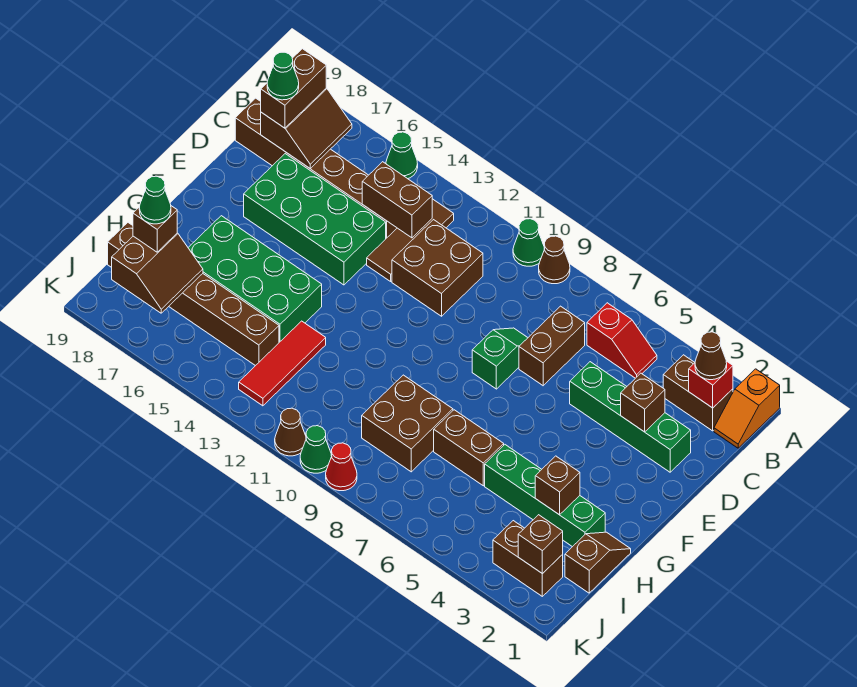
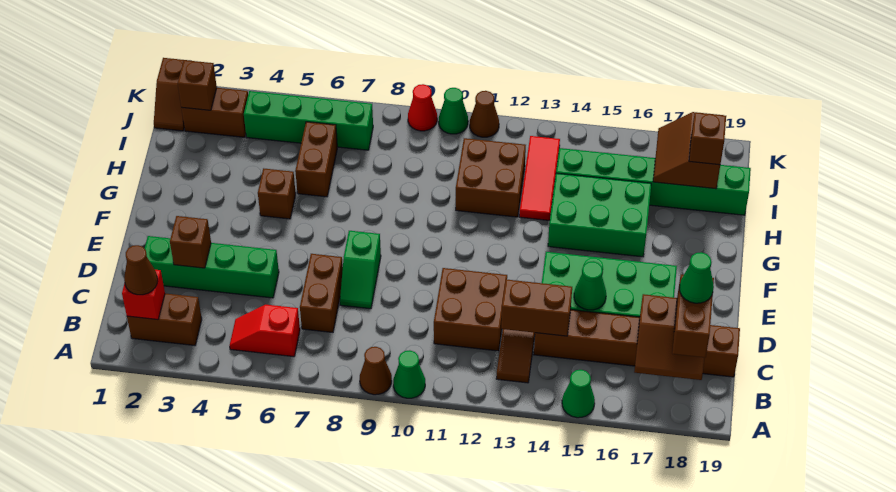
orange slope A1:B1 level 1 top A -> none
brown slope B17:C18 level 2 top 18 -> brown slope B17:C18 level 2 top C
green brick G14:H17 level 1 -> green brick G14:H16 level 1
brown slope H1:I1 level 1 top I -> brown slope J1:K1 level 1 top K
green brick H2:H5 level 1 -> green brick J4:J7 level 1
brown brick H3 level 2 -> brown brick G5 level 1
brown brick H6:H7 level 1 -> brown brick H6:I6 level 1
brown brick H8:I9 level 1 -> brown brick H11:I12 level 1
brown brick I14:I19 level 1 -> green brick I14:I19 level 1
green cone I18 level 4 -> green cone D15 level 2

